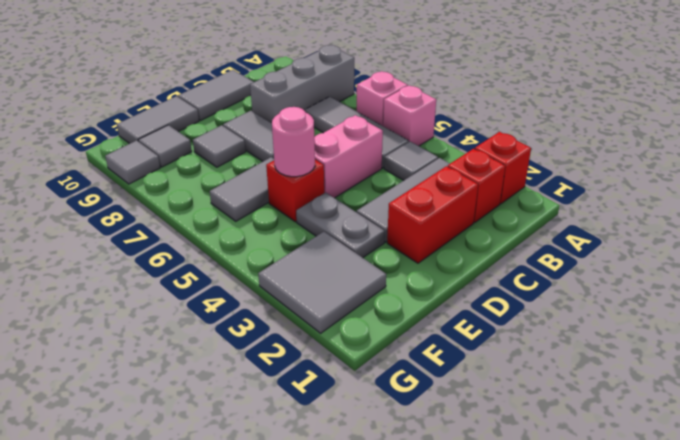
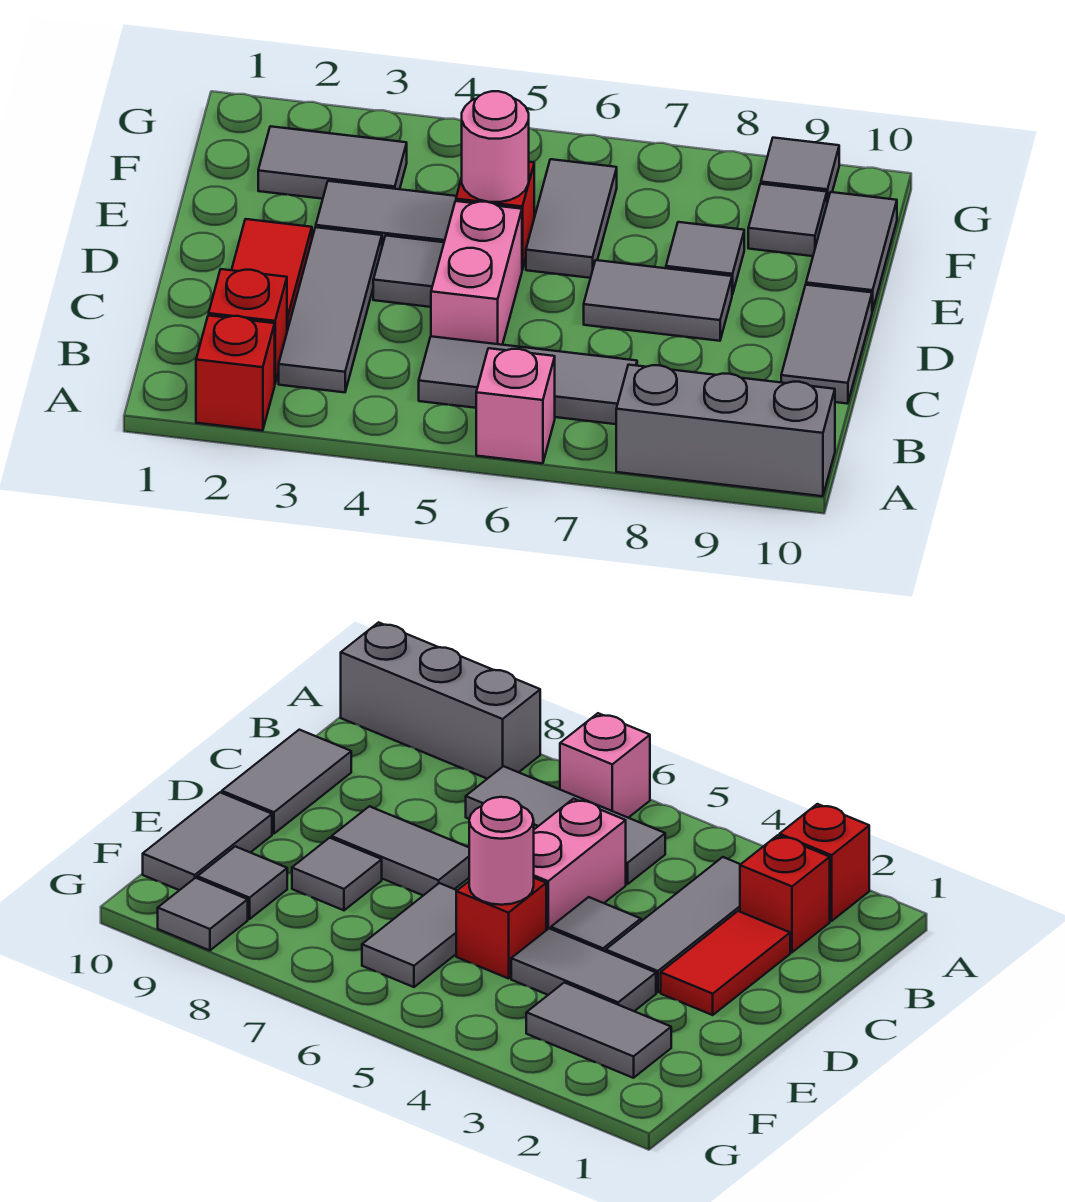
pink brick A5 level 1 -> none
grey brick A8:C8 level 1 -> grey brick A8:A10 level 1
grey tile B4 level 1 -> grey tile D4 level 1
red brick C2:D2 level 1 -> red tile C2:D2 level 1
grey plate E3:E4 level 1 -> grey tile E3:E4 level 1
grey tile F2:G3 level 1 -> grey tile F2:F3 level 1

